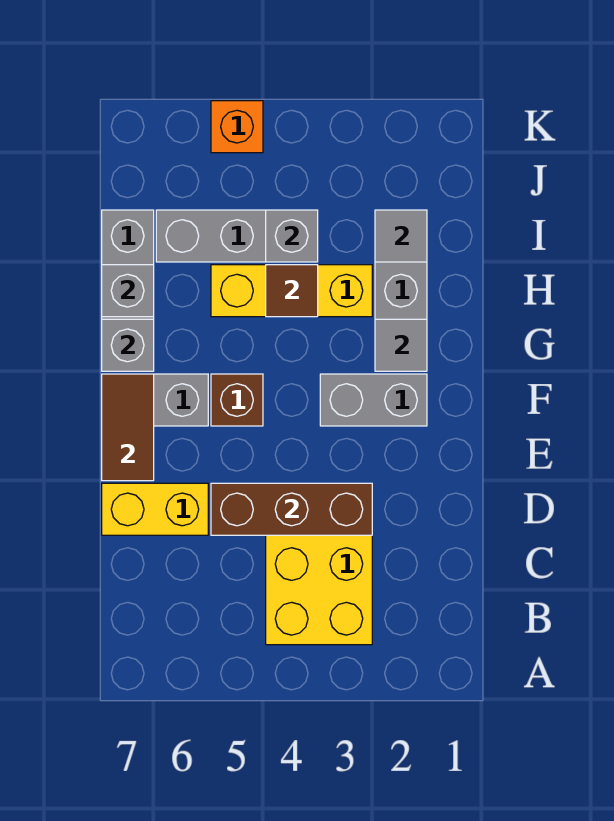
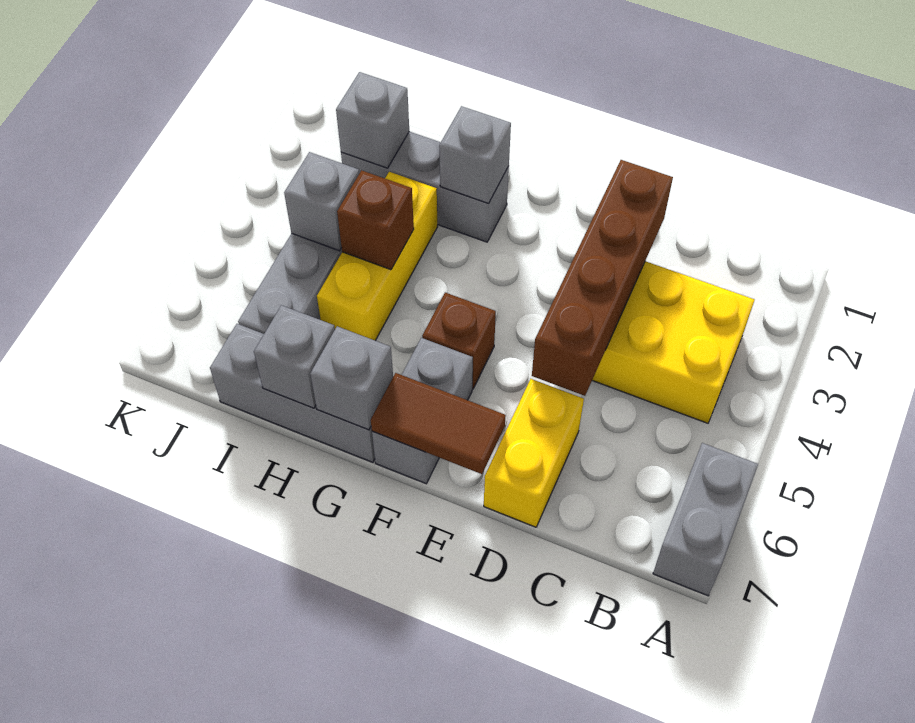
brown brick D3:D5 level 2 -> brown brick D2:D5 level 2
grey brick F2:F3 level 1 -> grey brick A6:A7 level 1
grey tile G2 level 2 -> grey brick G2 level 2
brown tile H4 level 2 -> brown brick H4 level 2
grey tile I2 level 2 -> grey brick I2 level 2
orange brick K5 level 1 -> none

